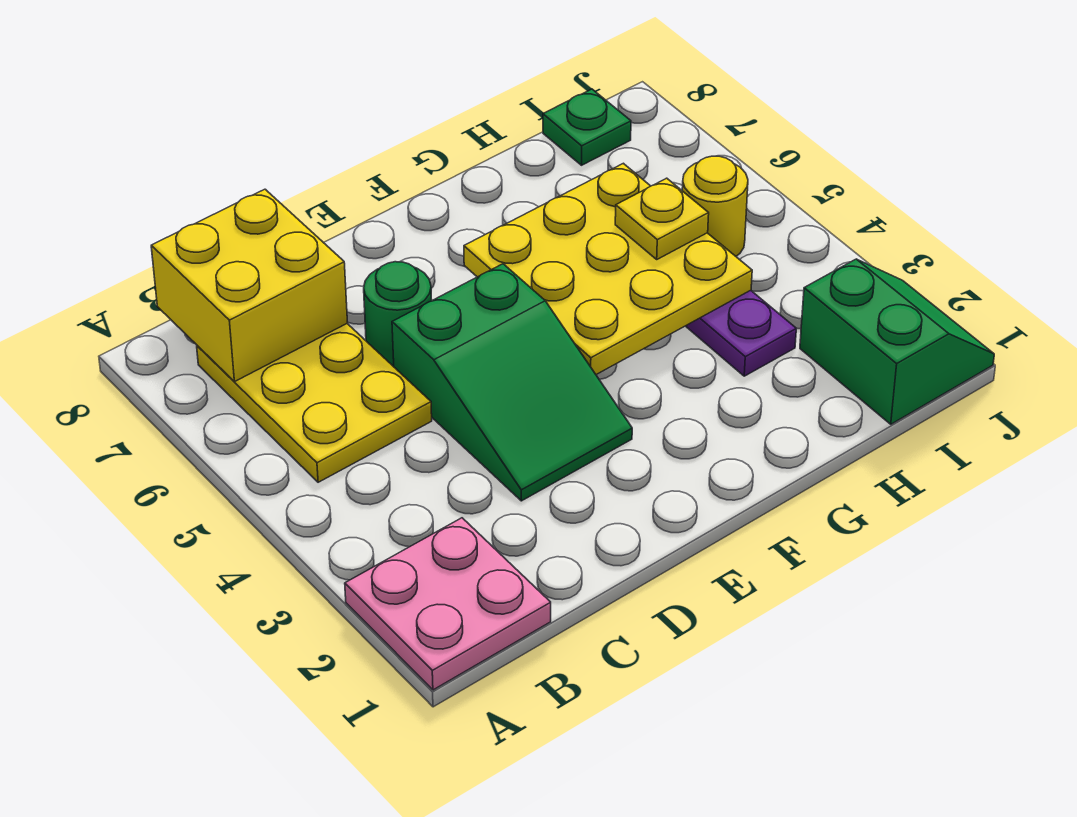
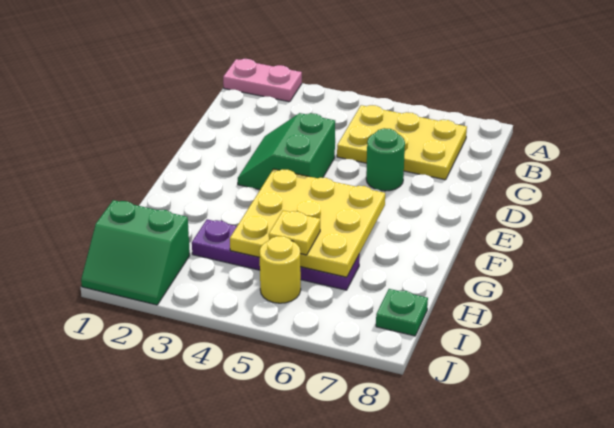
pink plate A1:B2 level 1 -> pink plate A1:A2 level 1
yellow brick B7:C8 level 2 -> none
green slope D3:E5 level 1 top 5 -> green slope D3:E4 level 1 top 4

